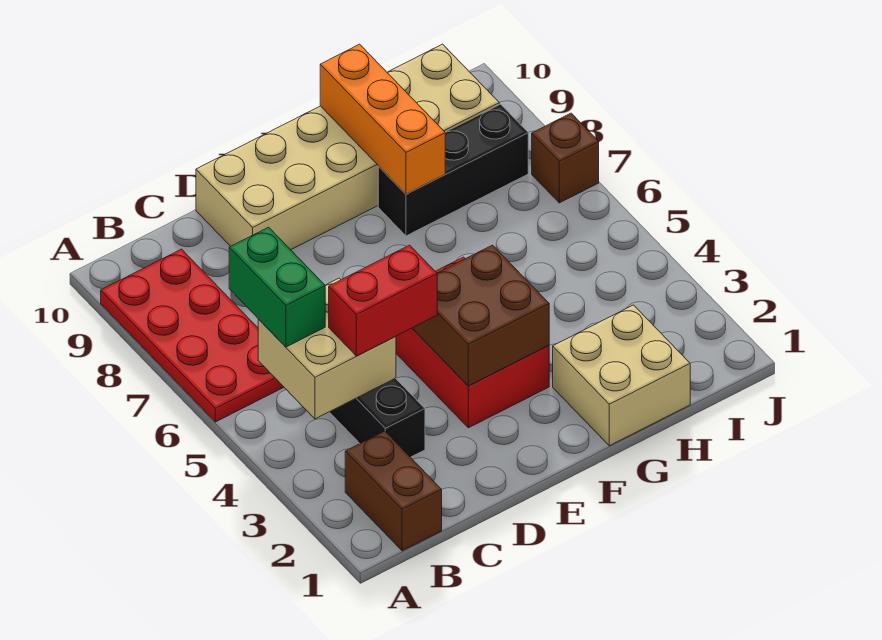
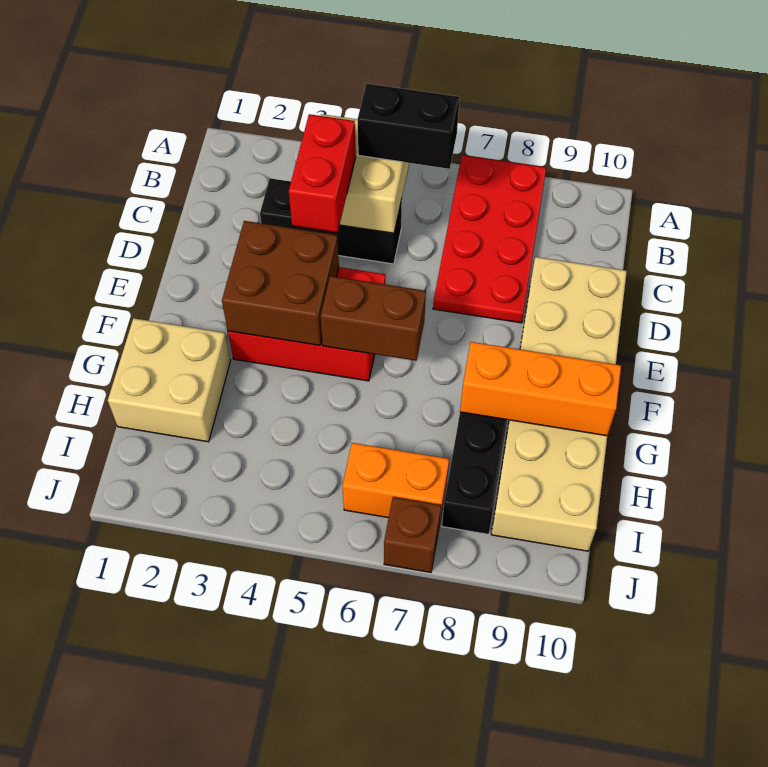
red plate A6:B9 level 1 -> red plate A7:D8 level 1
brown brick B1:B2 level 1 -> brown brick F5:F6 level 2
green brick B5:B6 level 3 -> black brick B5:B6 level 3
none -> orange brick I6:I7 level 1

